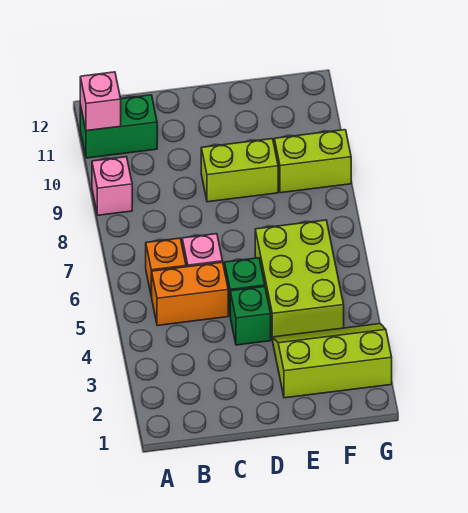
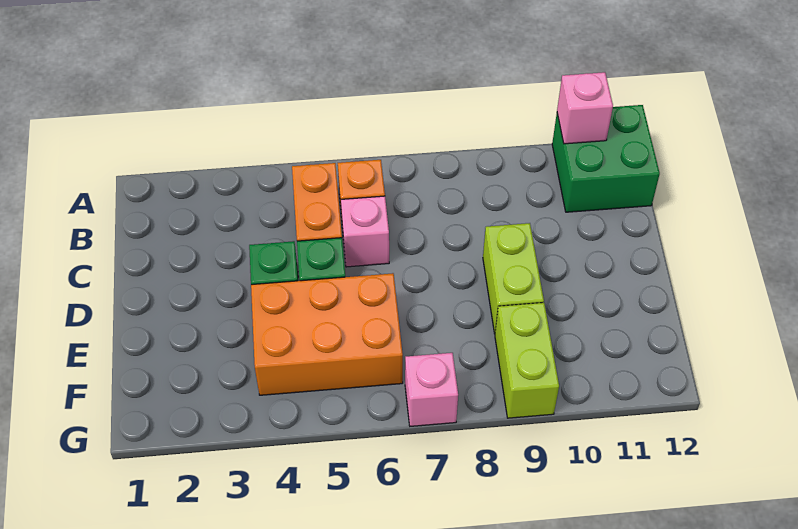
pink brick A9 level 1 -> pink brick G7 level 1
green brick A11:B11 level 1 -> green brick A11:B12 level 1
lime slope E2:G3 level 1 top 2 -> none
lime brick E4:F6 level 1 -> orange brick E4:F6 level 1

